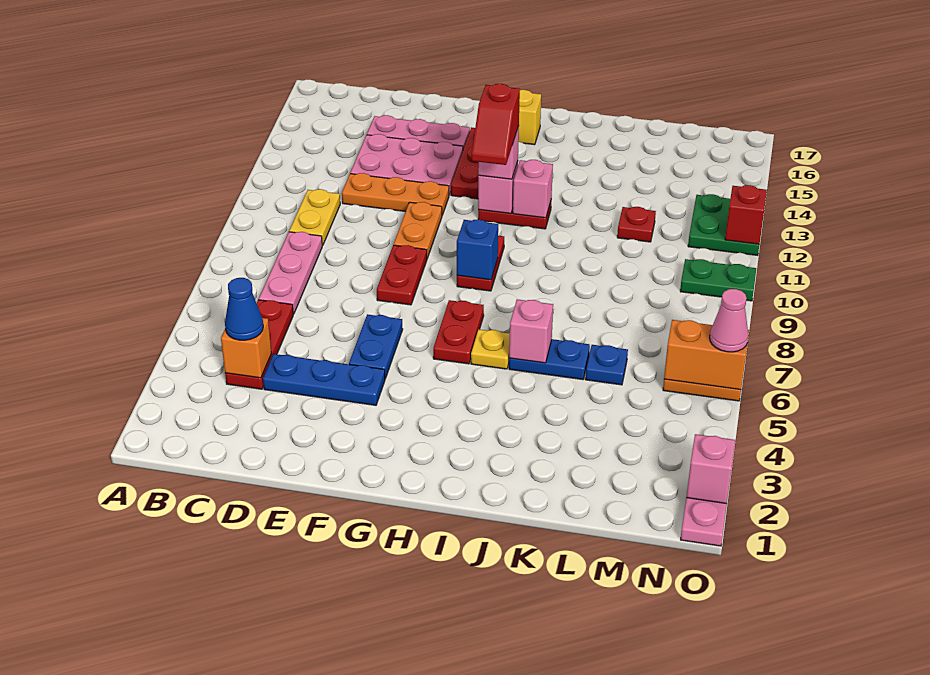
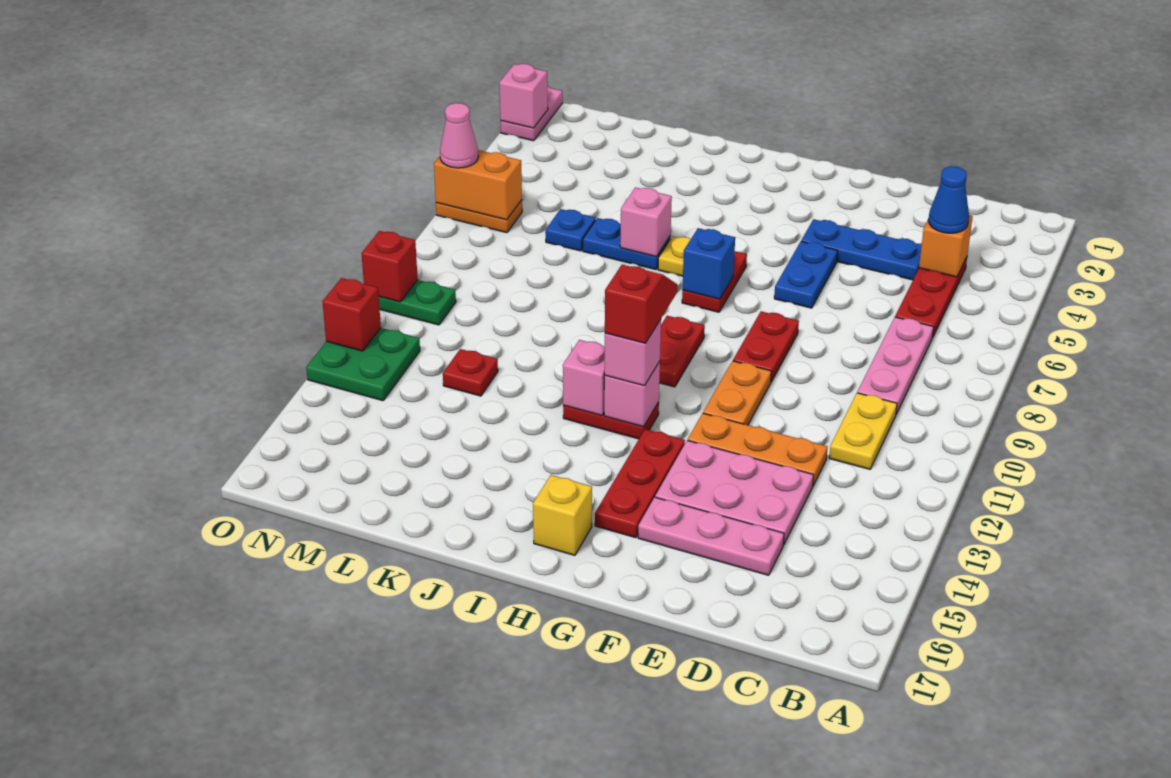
blue brick H9 level 2 -> blue brick H7 level 2
none -> red brick O10 level 2

